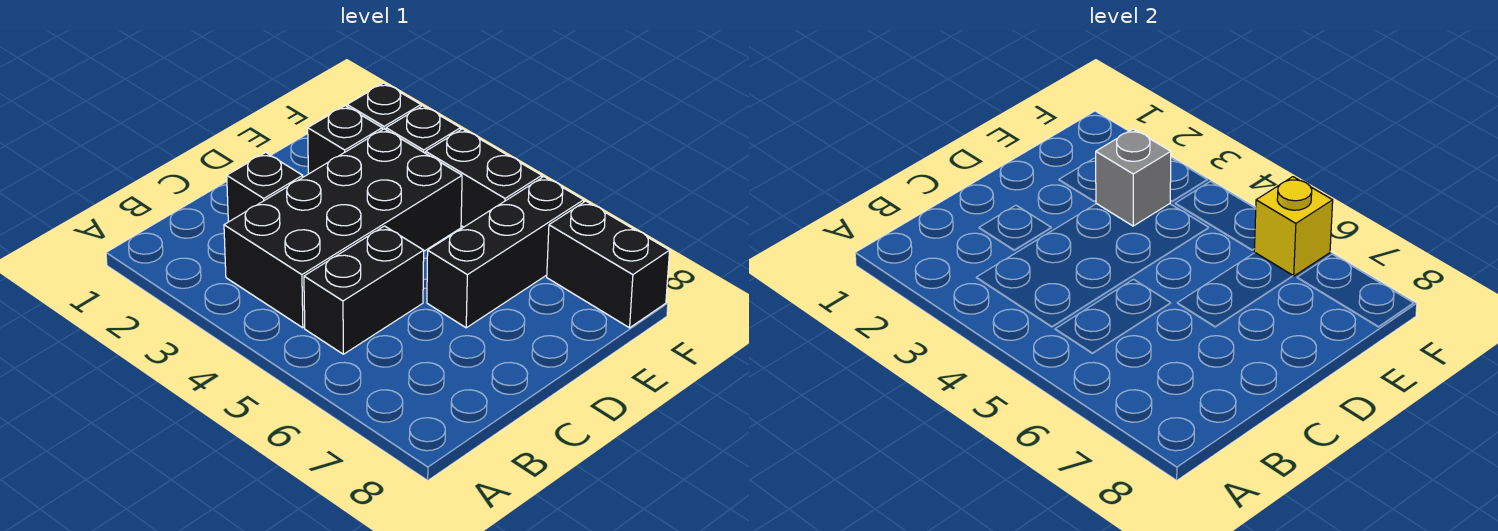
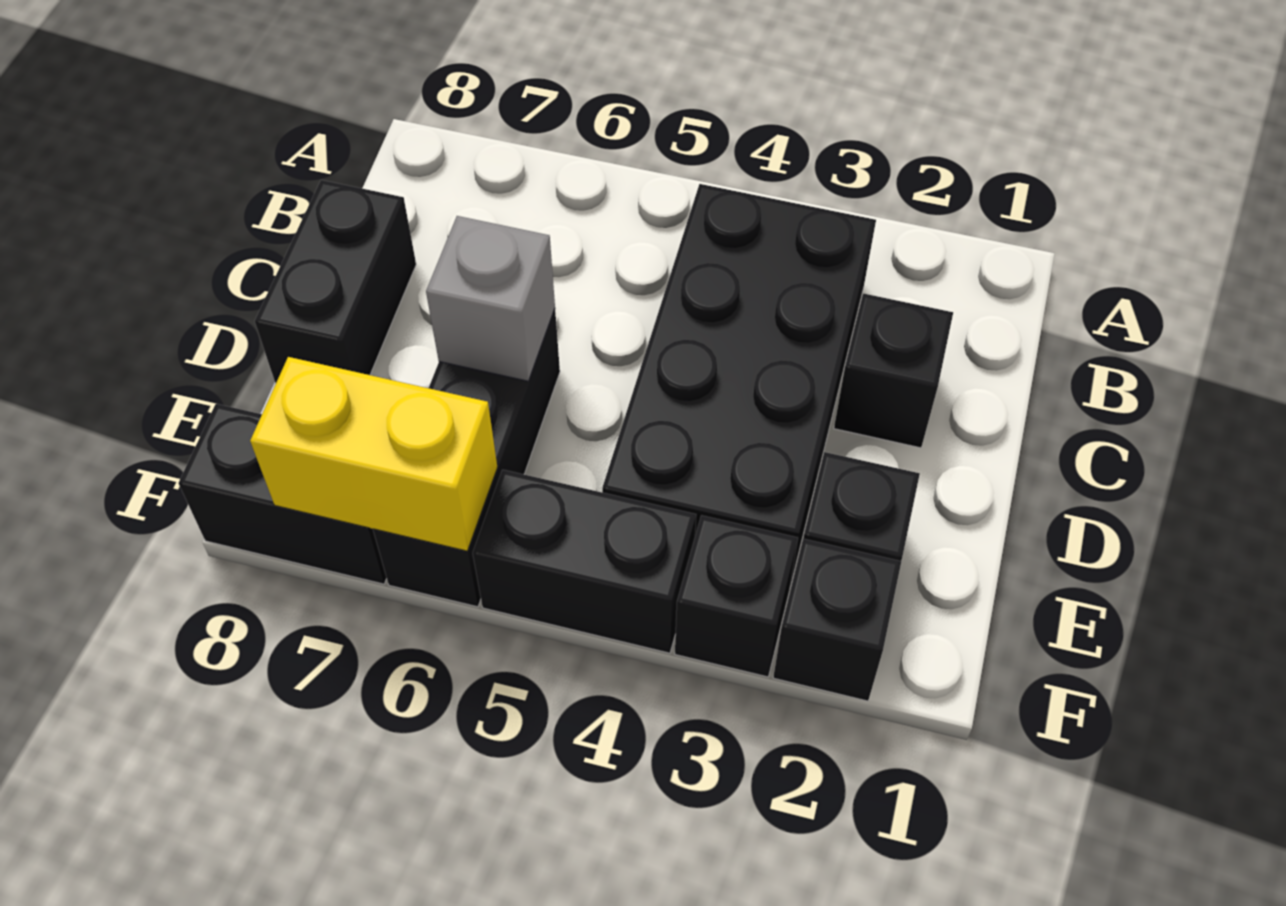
black brick B5:C5 level 1 -> black brick C8:D8 level 1
grey brick E3 level 2 -> grey brick D6 level 2
yellow brick F6 level 2 -> yellow brick F6:F7 level 2

